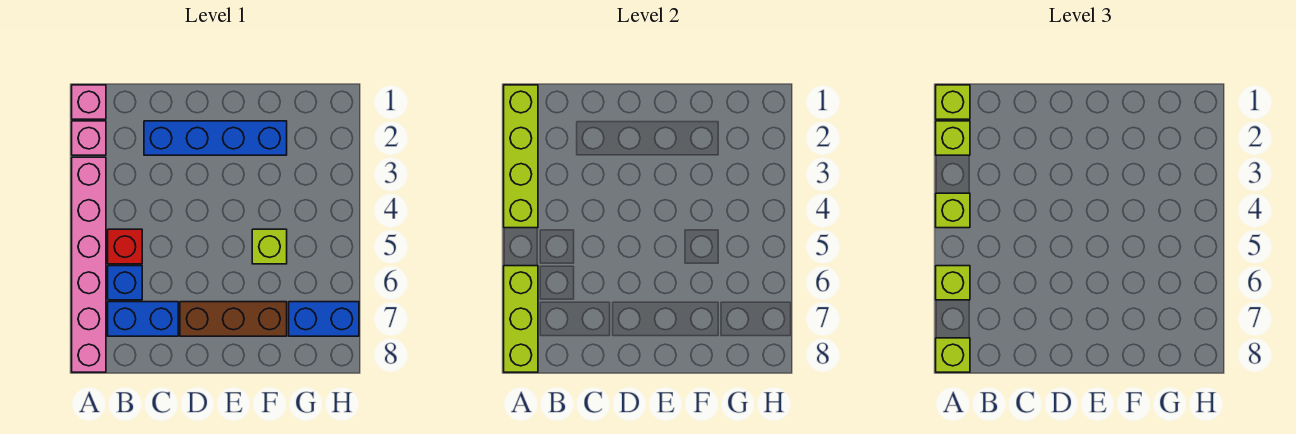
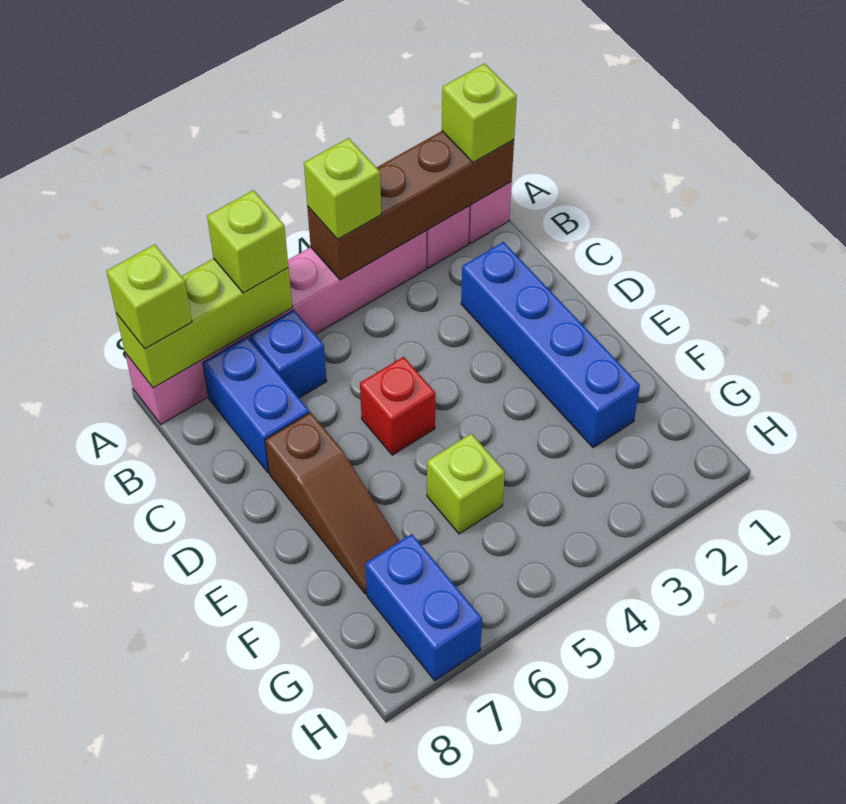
lime brick A1:A4 level 2 -> brown brick A1:A4 level 2
lime brick A2 level 3 -> none
red brick B5 level 1 -> red brick D5 level 1
brown brick D7:F7 level 1 -> brown slope D7:F7 level 1 top D

